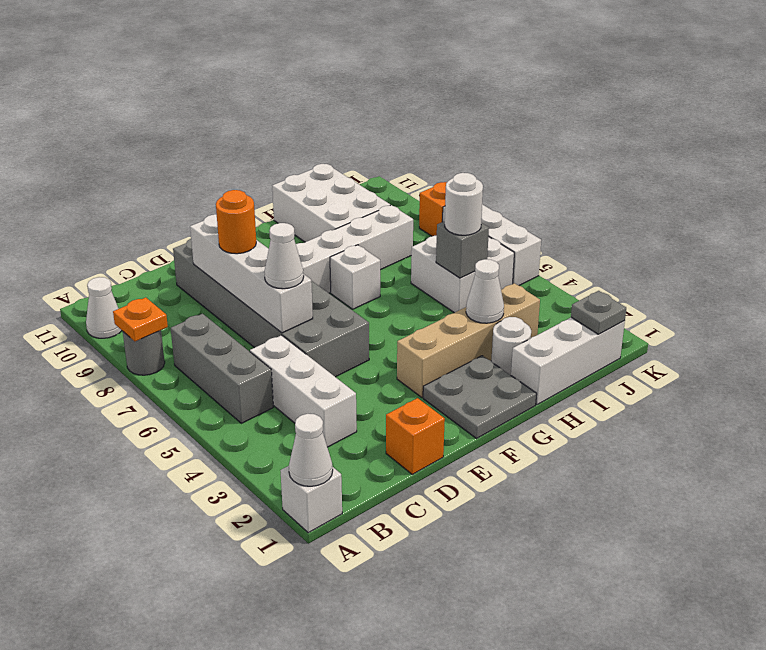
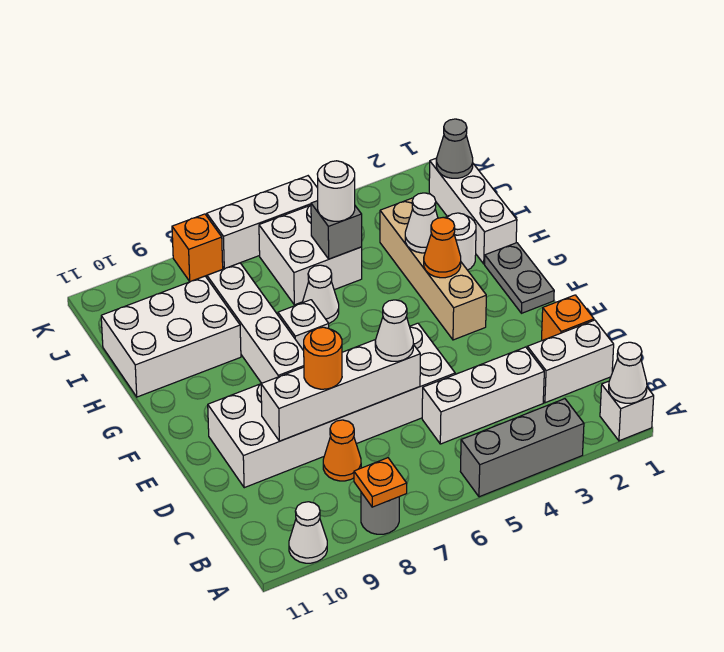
grey brick B5:B7 level 1 -> grey brick A3:A5 level 1
none -> white brick C1:C2 level 1
none -> orange cone C8 level 1
grey brick D5:E10 level 1 -> white brick D5:E10 level 1
grey plate F1:G2 level 1 -> grey plate F1:G1 level 1
none -> orange cone G3 level 2
none -> white cone H6 level 1
grey plate J1 level 2 -> grey cone J1 level 2

